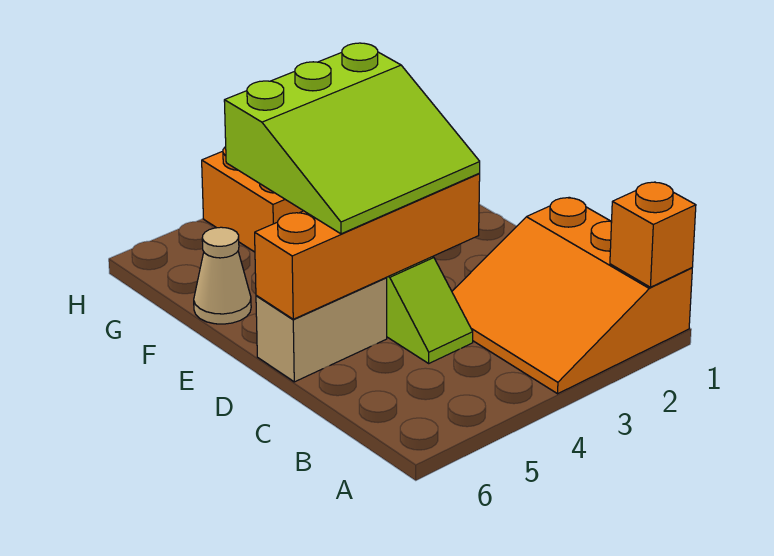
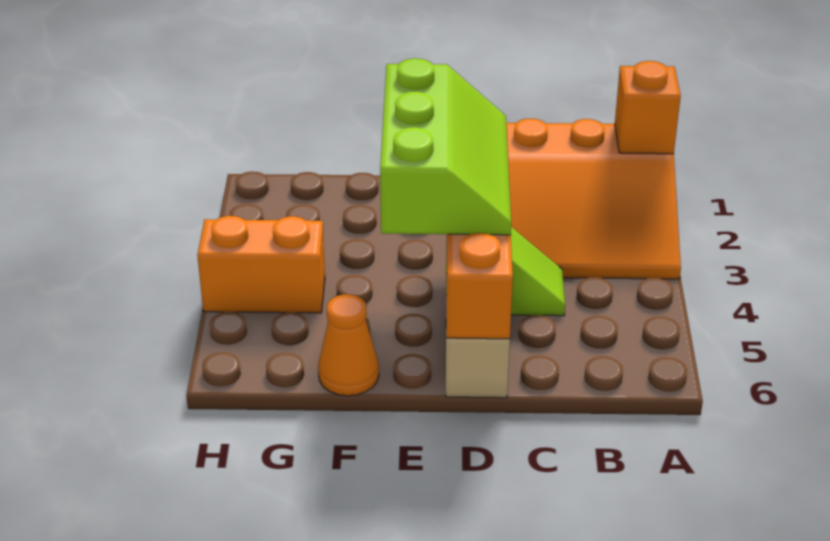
lime slope D3:F5 level 3 top F -> lime slope D3:E5 level 3 top E
tan cone F6 level 1 -> orange cone F6 level 1

